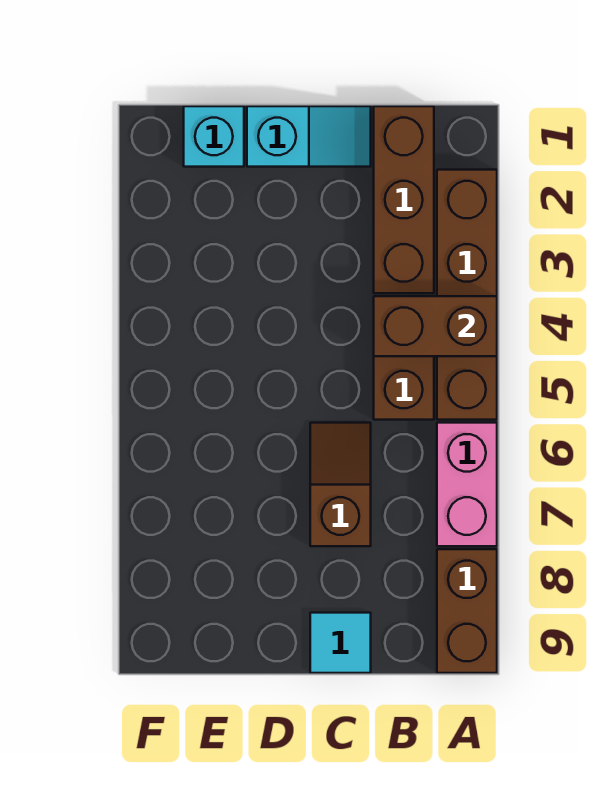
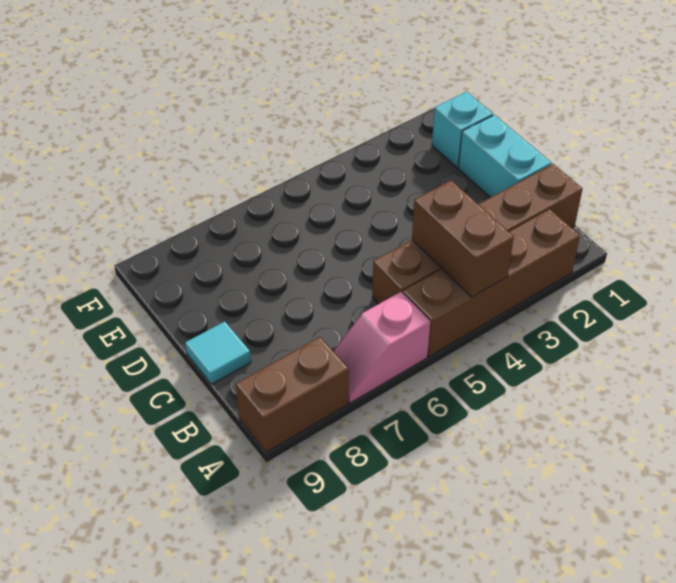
pink brick A6:A7 level 1 -> pink slope A6:A7 level 1 top 6
cyan slope C1:D1 level 1 top D -> cyan brick C1:D1 level 1
brown slope C6:C7 level 1 top 7 -> none

